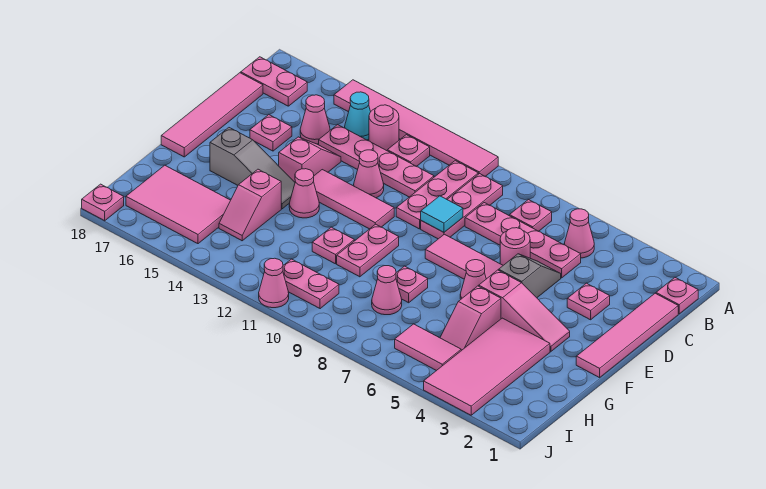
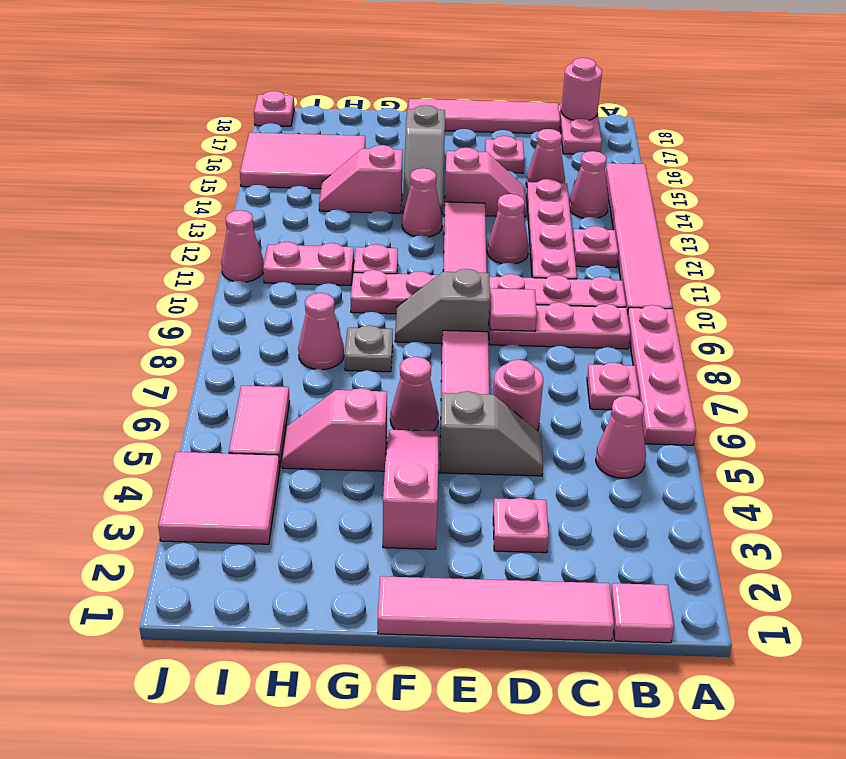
pink plate B1 level 1 -> pink tile B1 level 1
pink round brick B13 level 1 -> pink round brick B18 level 2
cyan cone B14 level 1 -> pink cone B14 level 1
pink plate C5:C8 level 1 -> pink plate A6:A9 level 1
cyan tile D9 level 2 -> pink tile D9 level 2
none -> grey slope E9:F9 level 1 top E
pink slope F3:F5 level 1 top 5 -> pink slope F3:F5 level 1 top 3
pink tile G3:J4 level 1 -> pink tile I3:J4 level 1
pink plate G8 level 1 -> grey plate G8 level 1
pink tile H15:I17 level 1 -> pink tile H15:J16 level 1
pink plate I10:I11 level 1 -> pink plate H11:I11 level 1

